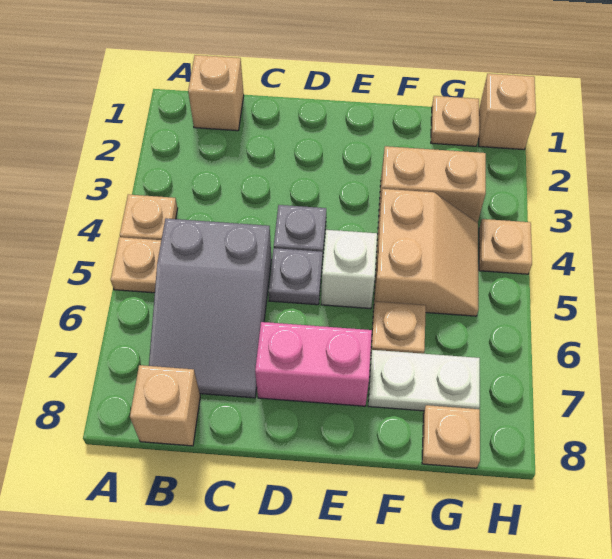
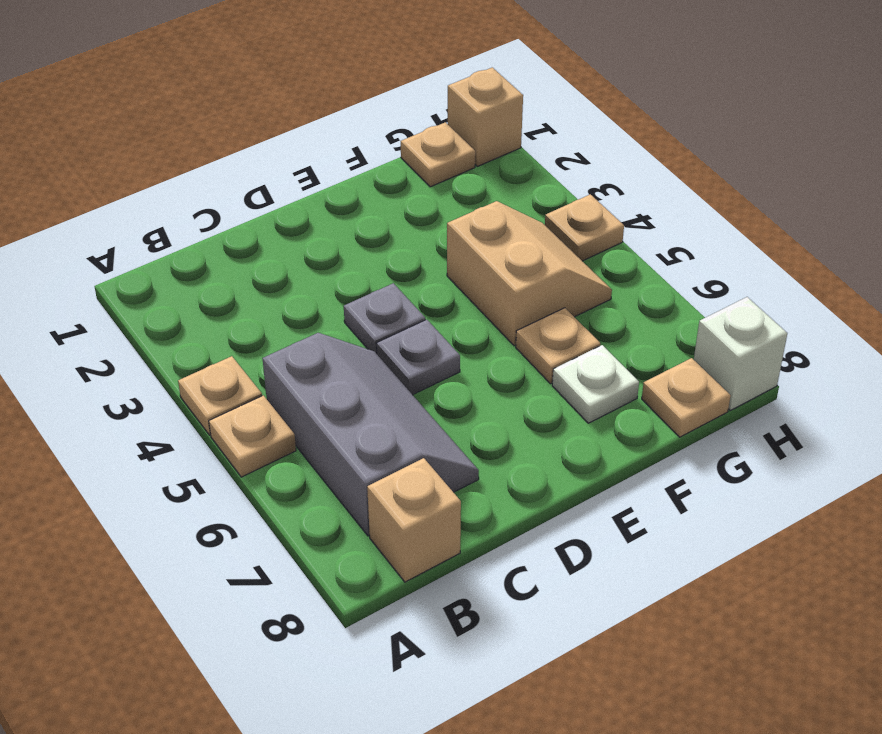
tan brick B1 level 1 -> none
grey slope B5:C7 level 1 top 5 -> grey slope B5:C7 level 1 top B
pink brick D7:E7 level 1 -> none
white brick E5 level 1 -> white brick H8 level 1
tan brick F3:G3 level 1 -> none
white plate F7:G7 level 1 -> white plate F7 level 1

